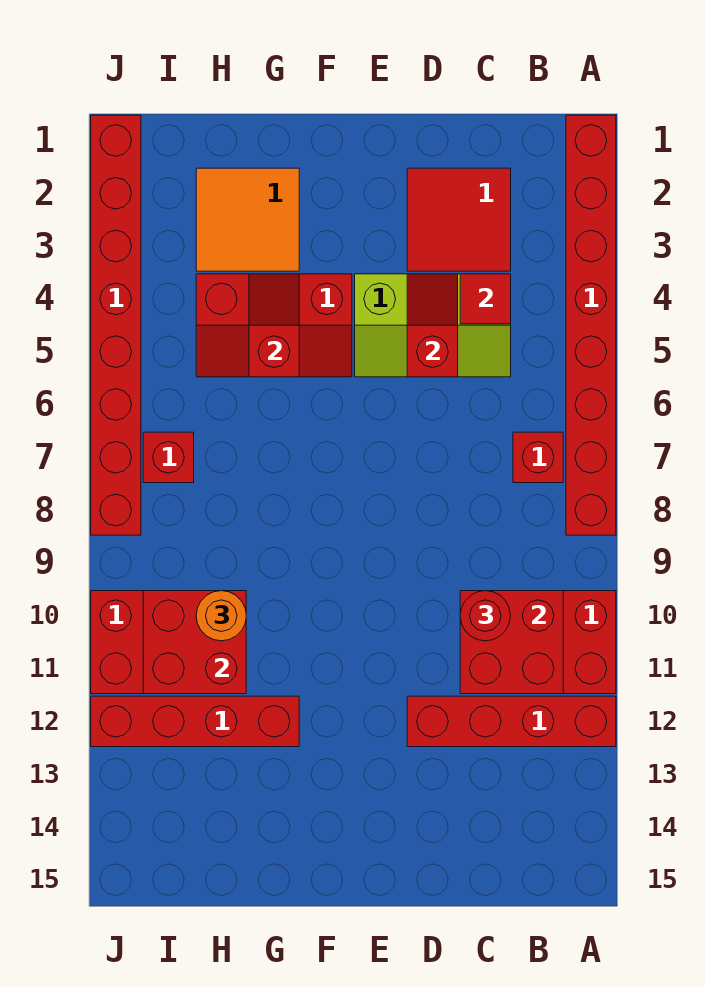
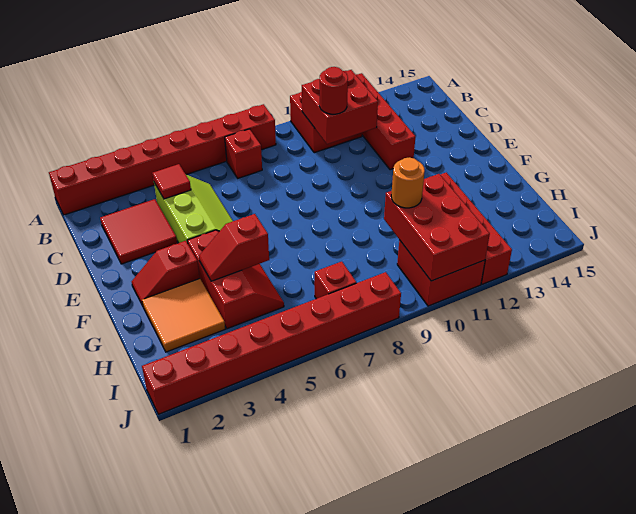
red slope D4:D5 level 2 top 5 -> red slope F2:F3 level 1 top 3
red brick H10:I11 level 2 -> red brick H10:J11 level 2

